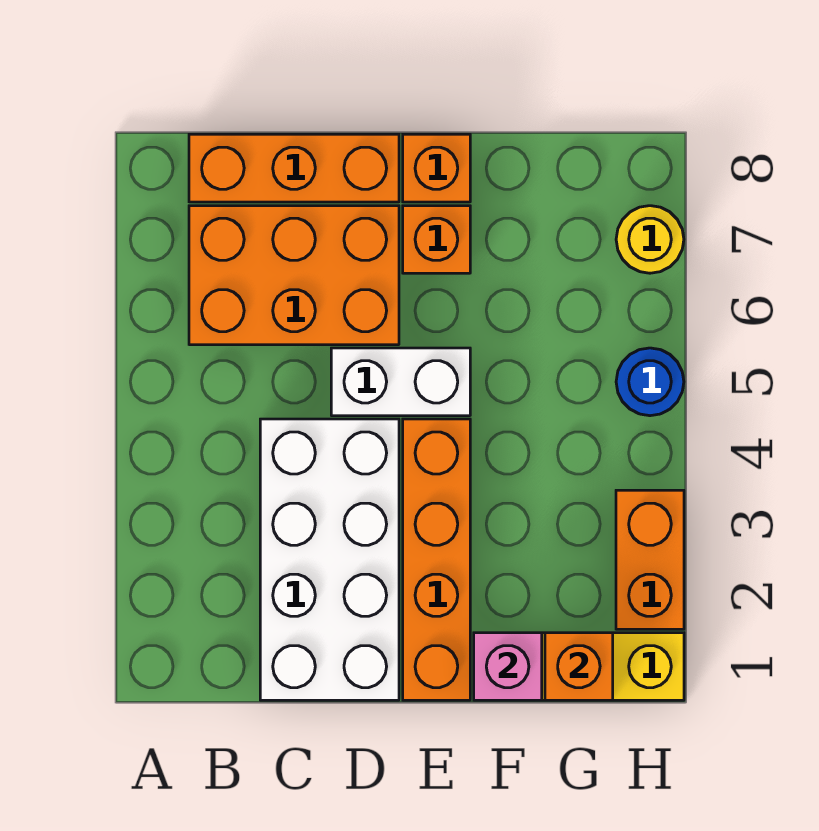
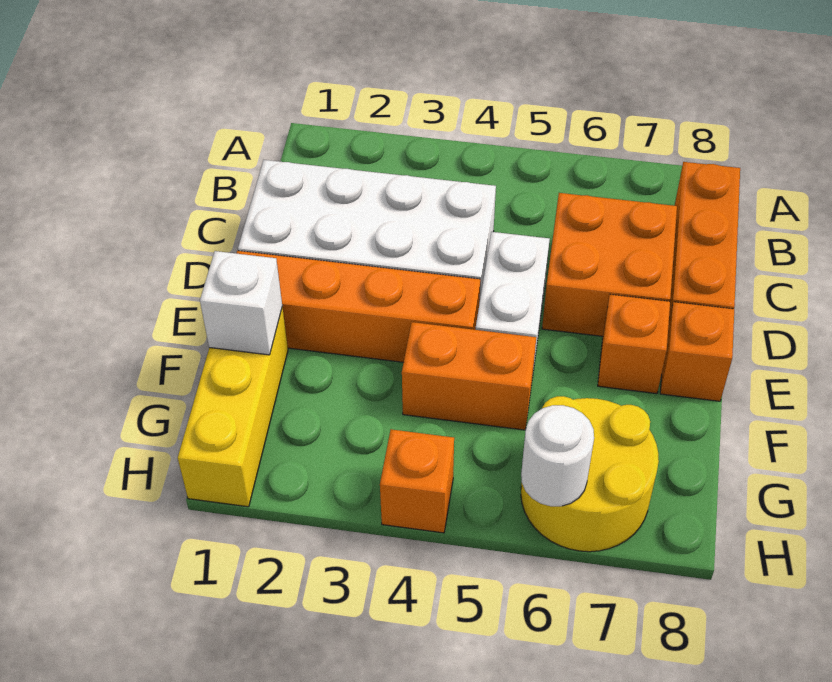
orange brick B6:D7 level 1 -> orange brick C6:D7 level 1
pink brick F1 level 2 -> white brick F1 level 2
orange brick G1 level 2 -> orange brick H4 level 1
orange brick H2:H3 level 1 -> orange brick F4:F5 level 1
blue round brick H5 level 1 -> none
none -> white round brick H6 level 2
yellow round brick H7 level 1 -> yellow round brick G6:H7 level 1

